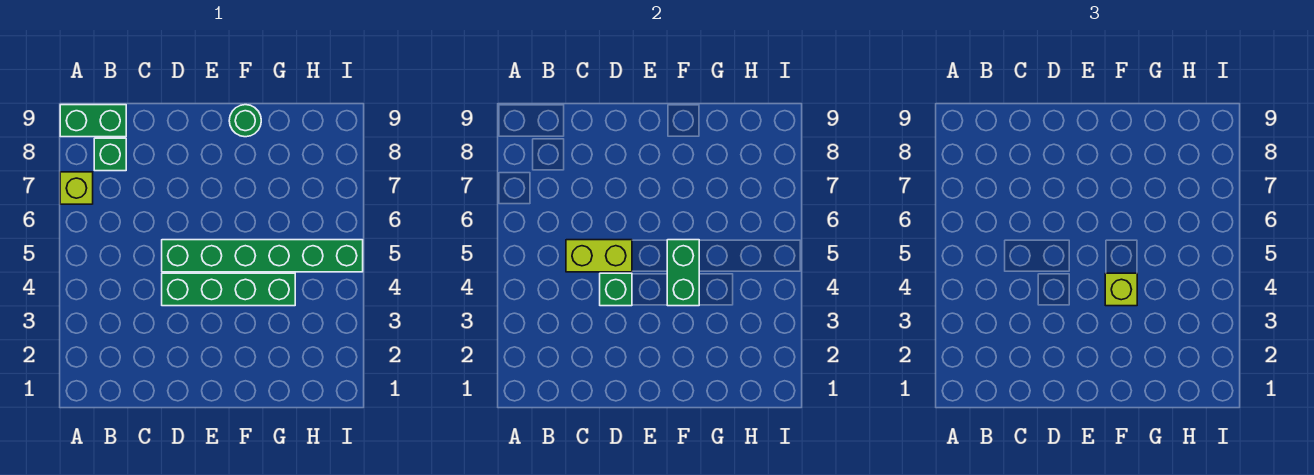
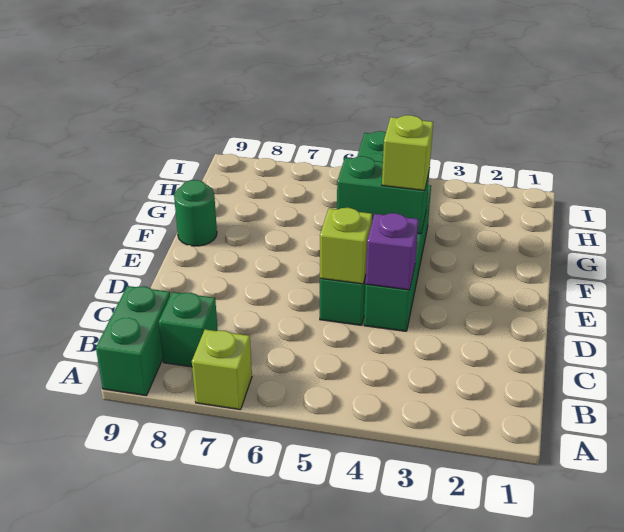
lime brick C5:D5 level 2 -> lime brick D5 level 2
green brick D4 level 2 -> purple brick D4 level 2

